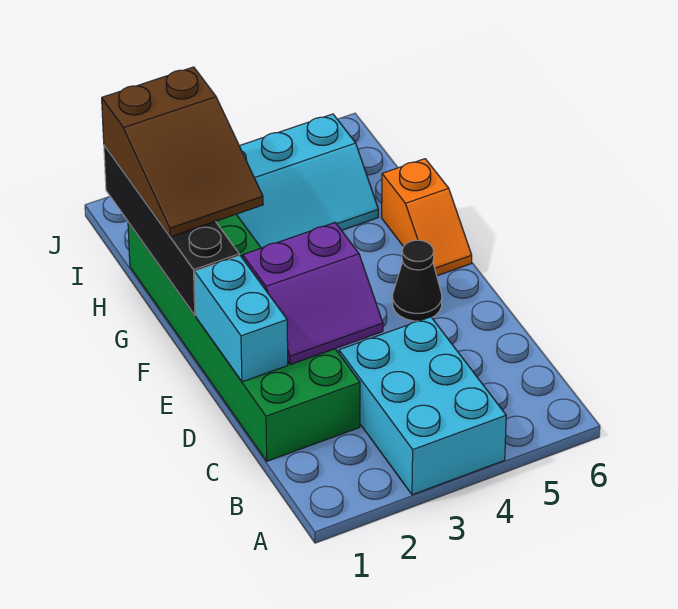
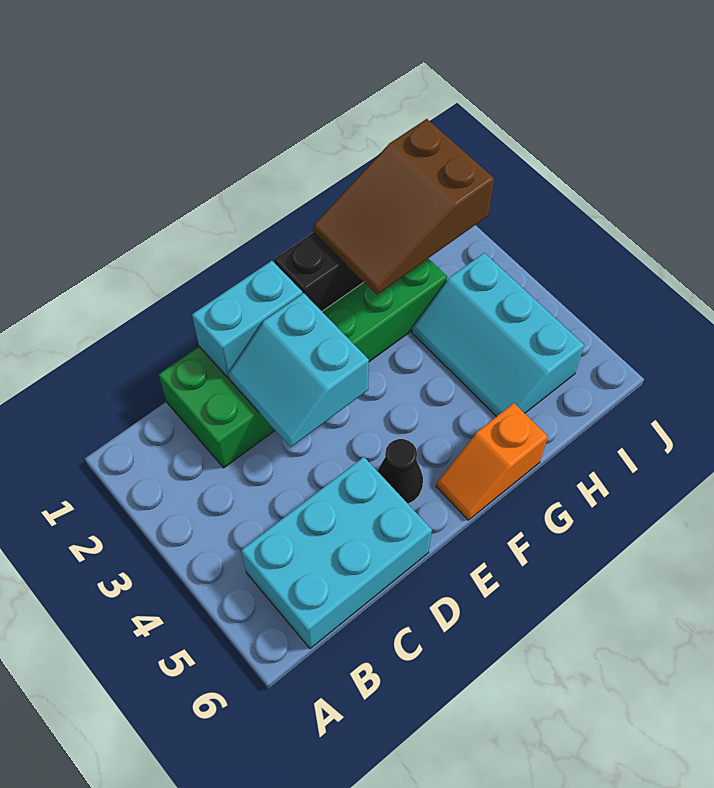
cyan brick A3:C4 level 1 -> cyan brick B5:D6 level 1
purple slope D2:E3 level 2 top E -> cyan slope D2:E3 level 2 top E

